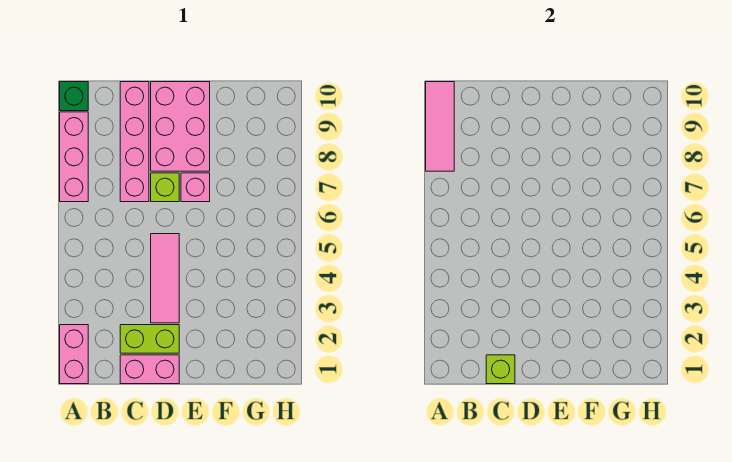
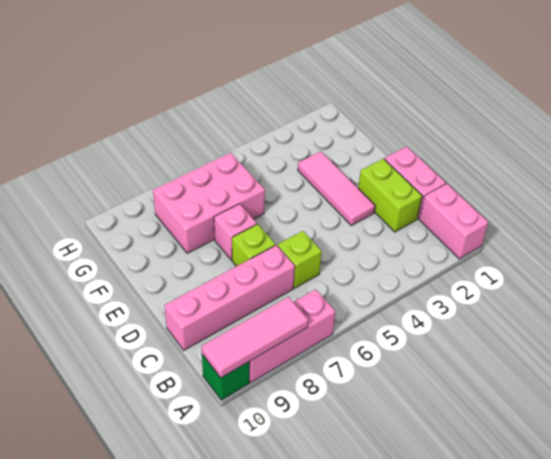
pink brick A1:A2 level 1 -> pink brick A1:B1 level 1
lime brick C1 level 2 -> lime brick C6 level 1
pink tile D3:D5 level 1 -> pink tile D3:F3 level 1
pink brick D8:E10 level 1 -> pink brick F6:G8 level 1

